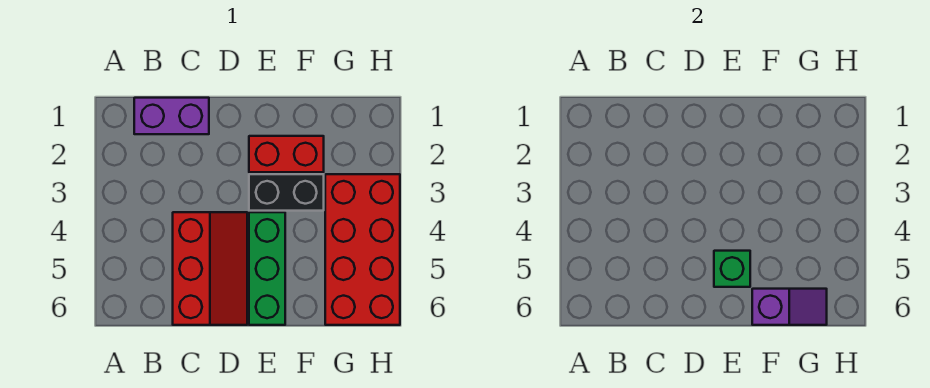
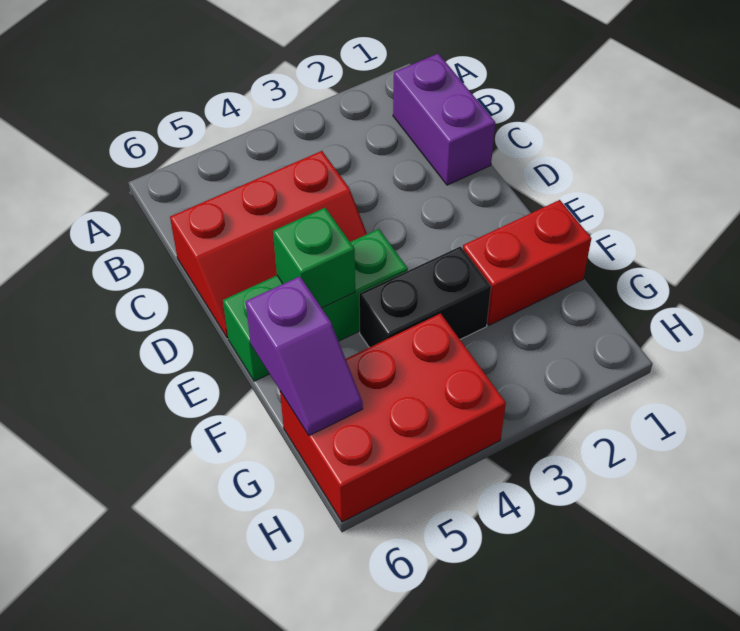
red brick E2:F2 level 1 -> red brick F1:F2 level 1
black brick E3:F3 level 1 -> black brick F3:F4 level 1
red brick G3:H6 level 1 -> red brick G4:H6 level 1

